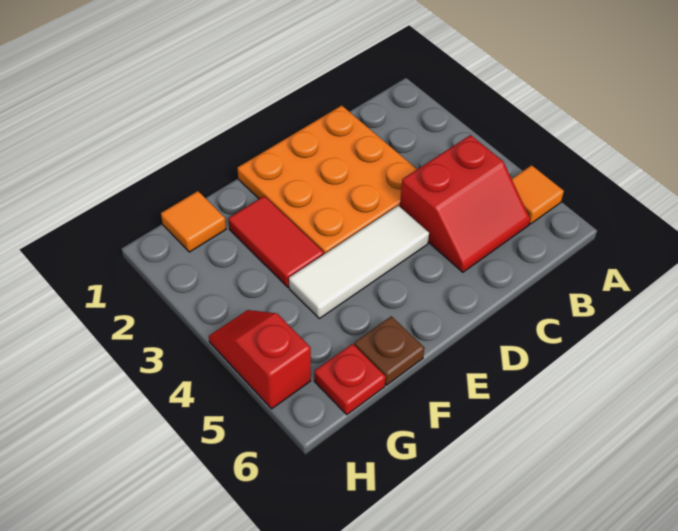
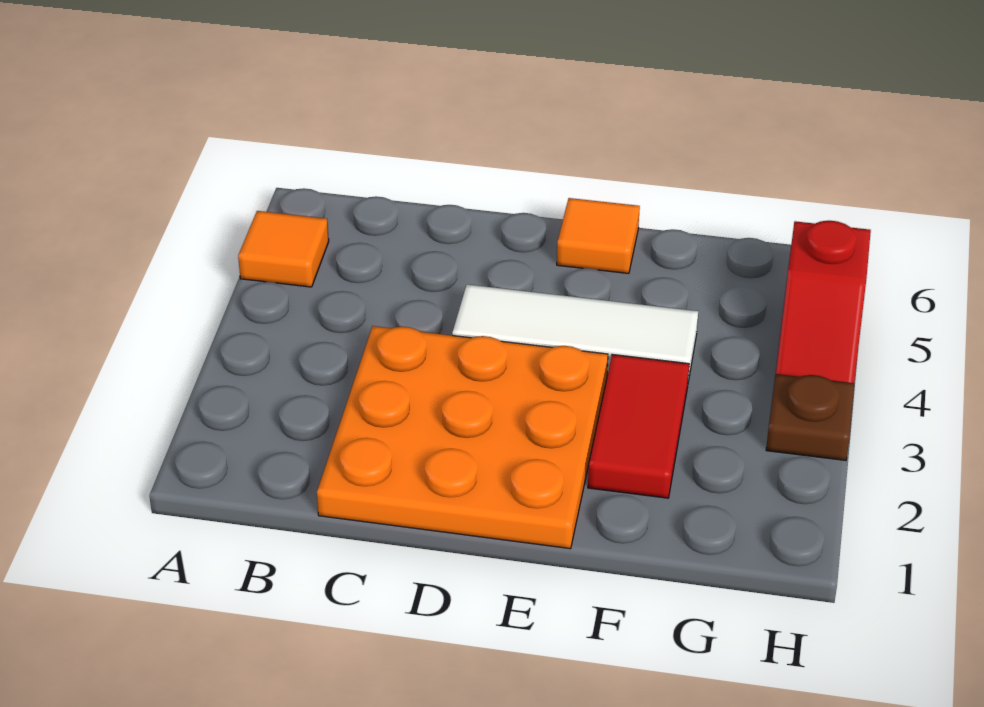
red slope B4:C5 level 1 top 4 -> none
brown plate F6 level 1 -> brown plate H3 level 1
orange tile G1 level 1 -> orange tile E6 level 1
red plate G6 level 1 -> none

